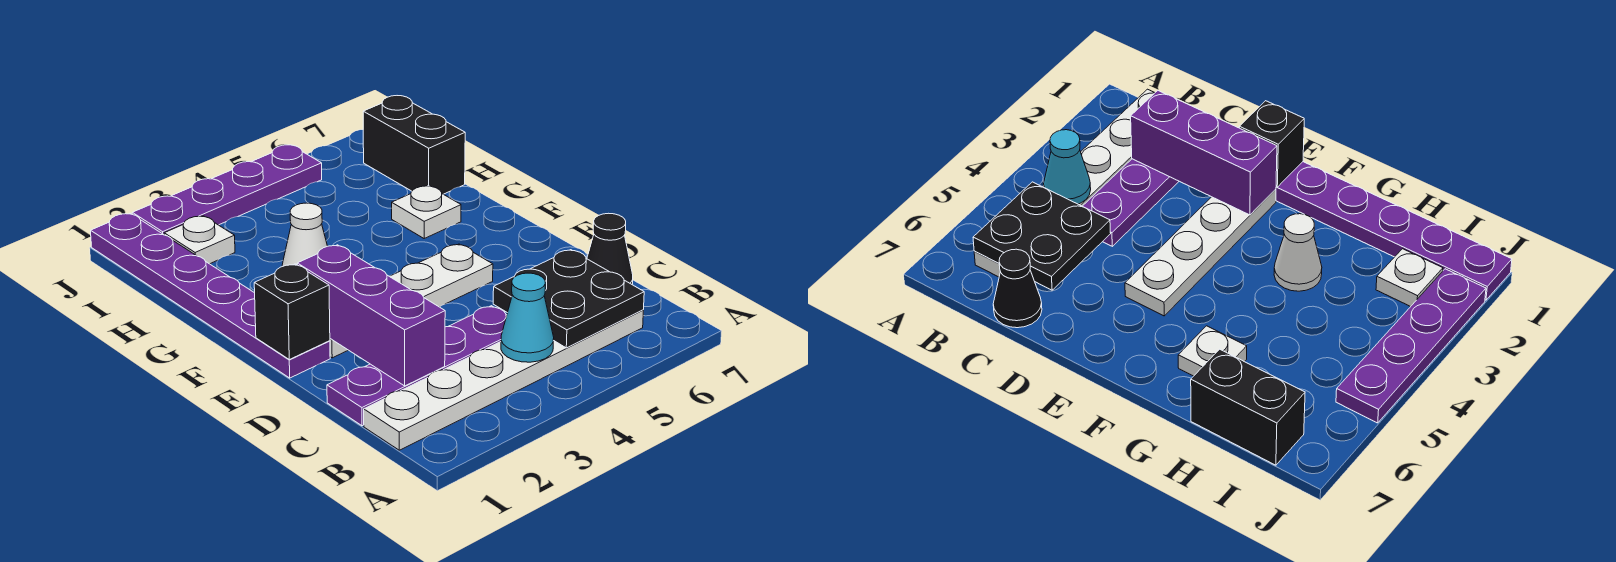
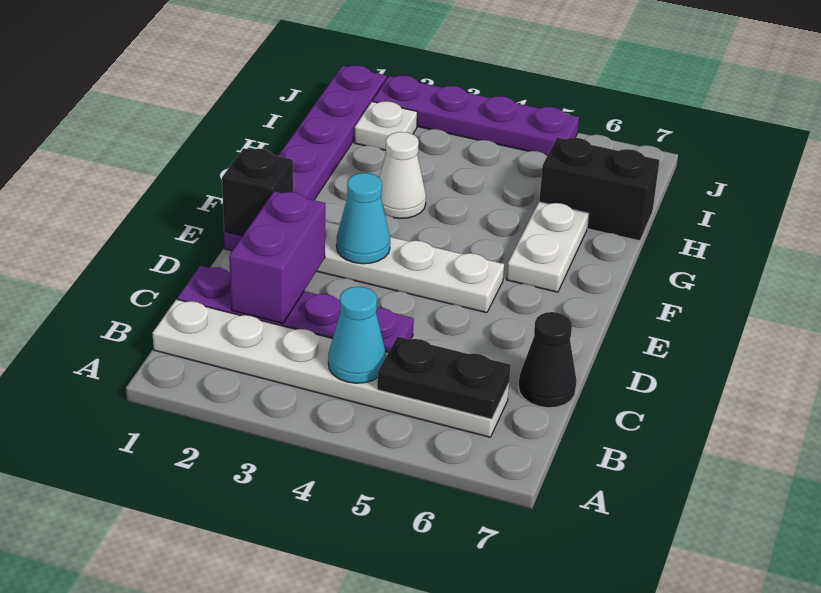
black plate B5:C6 level 2 -> black plate B5:B6 level 2
purple brick C2:E2 level 2 -> purple brick C2:D2 level 2
none -> cyan cone E3 level 2
white plate G6 level 1 -> white plate F6:G6 level 1
black brick H7:I7 level 1 -> black brick H6:H7 level 1

